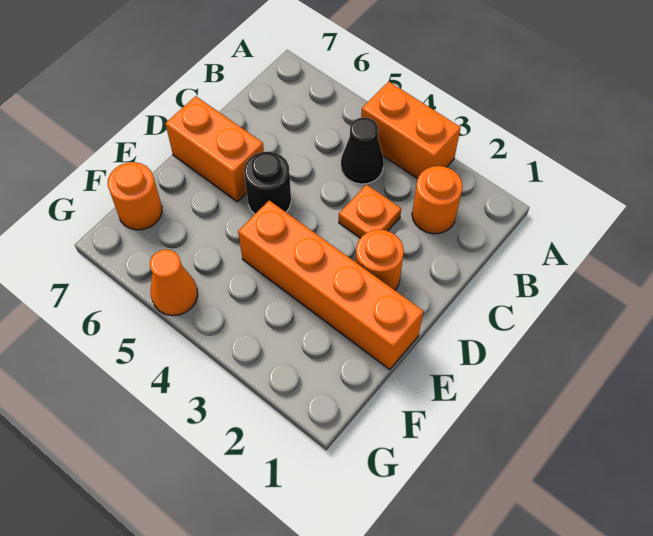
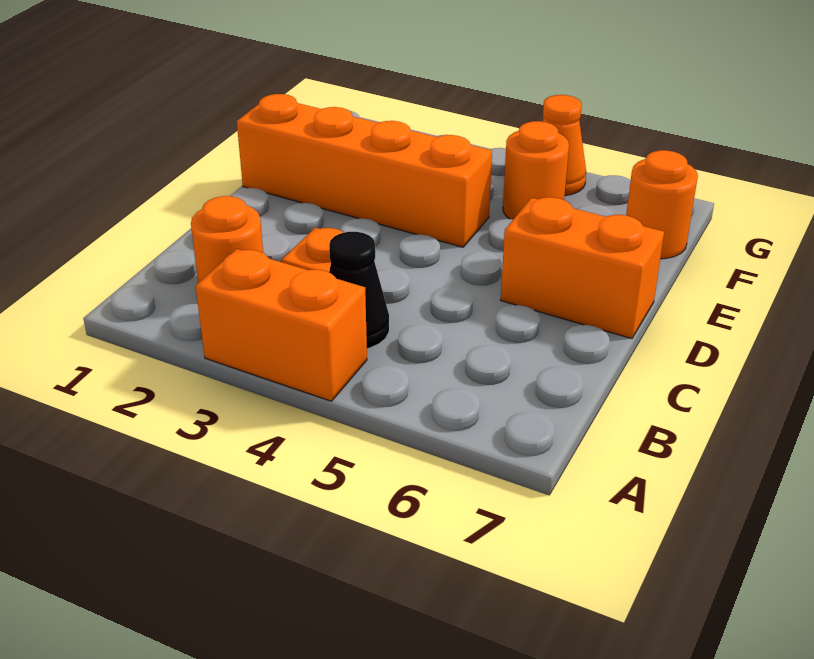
orange round brick D2 level 1 -> orange round brick F5 level 1
black round brick D5 level 1 -> none

